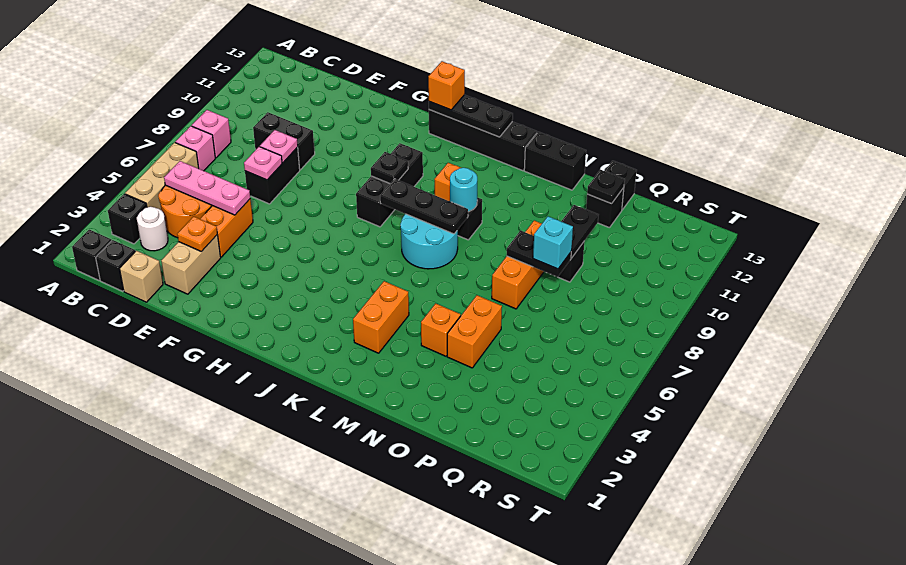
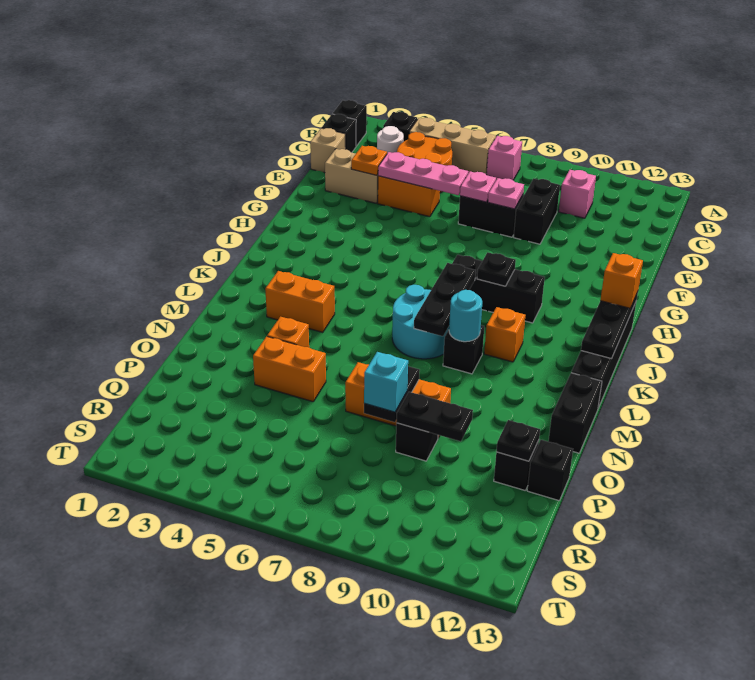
pink brick B8 level 1 -> pink brick C10 level 1
pink plate C5:E5 level 2 -> pink plate E4:E6 level 2

